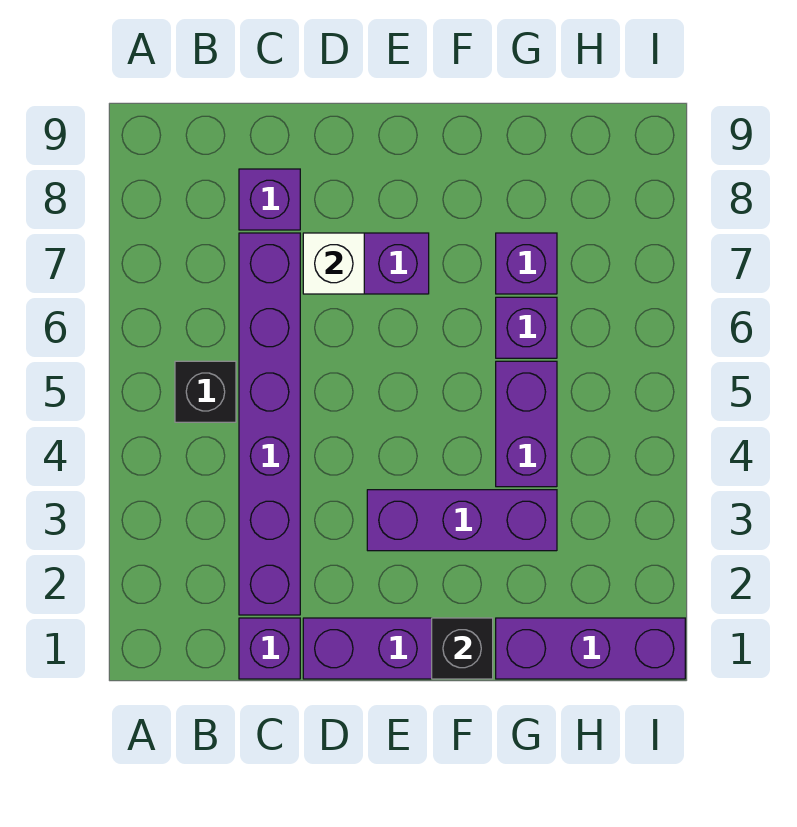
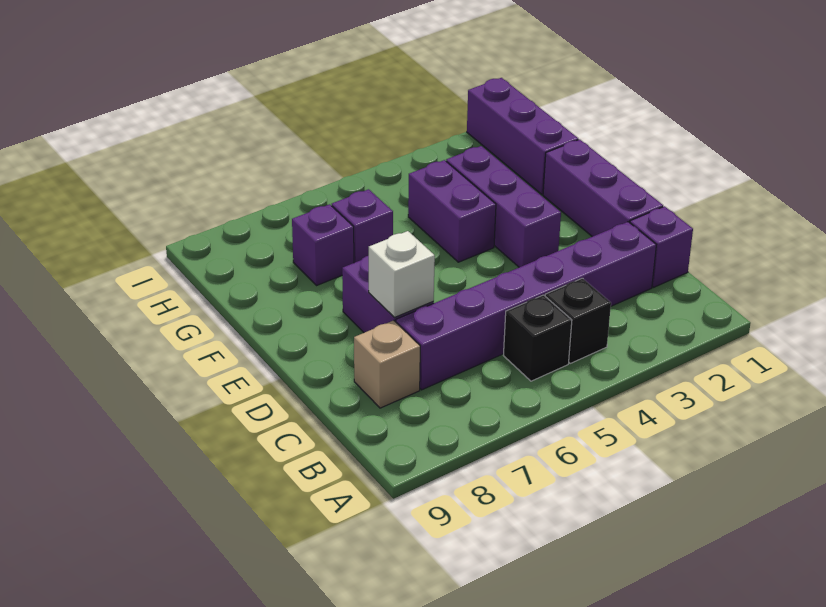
purple brick C8 level 1 -> tan brick C8 level 1
black brick F1 level 2 -> black brick B4 level 1
purple brick G4:G5 level 1 -> purple brick F4:G4 level 1

